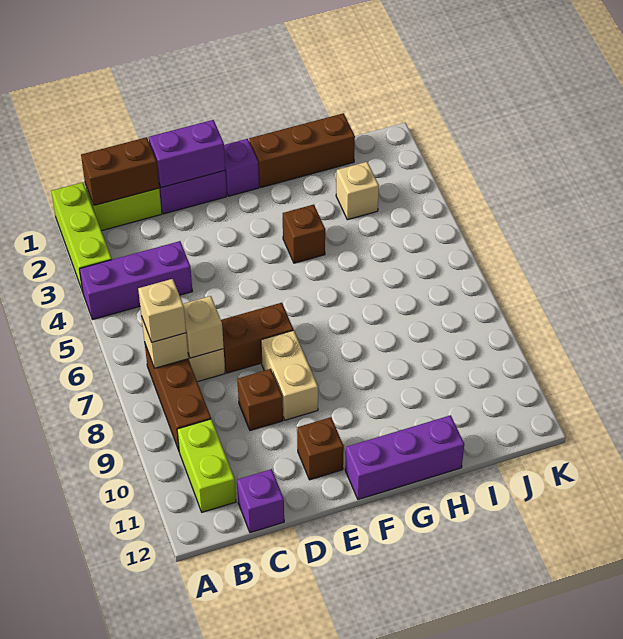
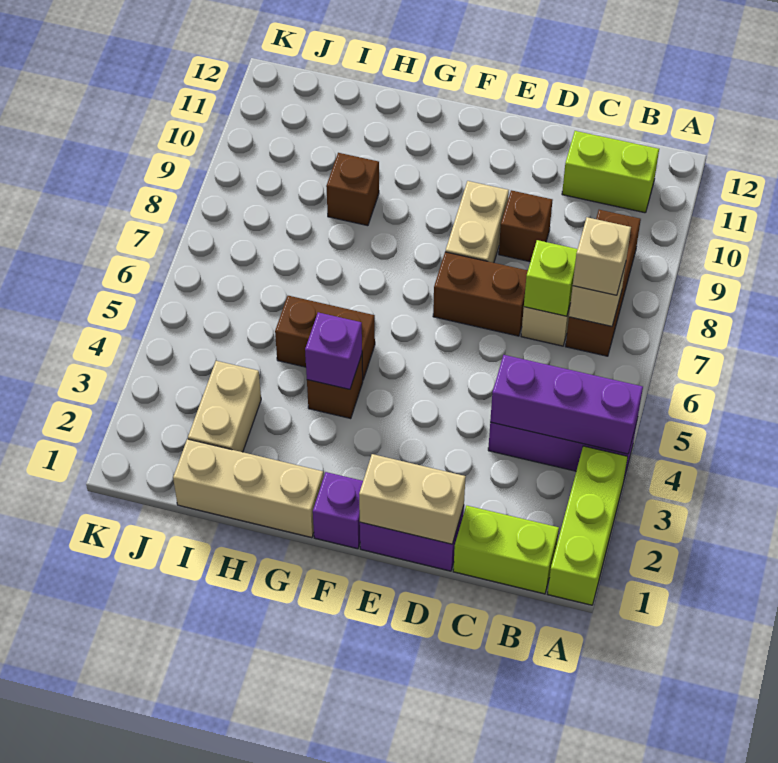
brown brick B1:C1 level 2 -> brown brick G5:H5 level 1
lime brick B10:B11 level 1 -> lime brick B11:C11 level 1
tan brick C7 level 2 -> lime brick C7 level 2
purple brick C12 level 1 -> purple brick G4 level 2
purple brick D1:E1 level 2 -> tan brick D1:E1 level 2
brown brick E11 level 1 -> brown brick H9 level 1
purple brick F12:H12 level 1 -> purple brick A4:C4 level 2
brown brick G1:I1 level 1 -> tan brick G1:I1 level 1
tan brick I3 level 1 -> tan brick I2:I3 level 1

